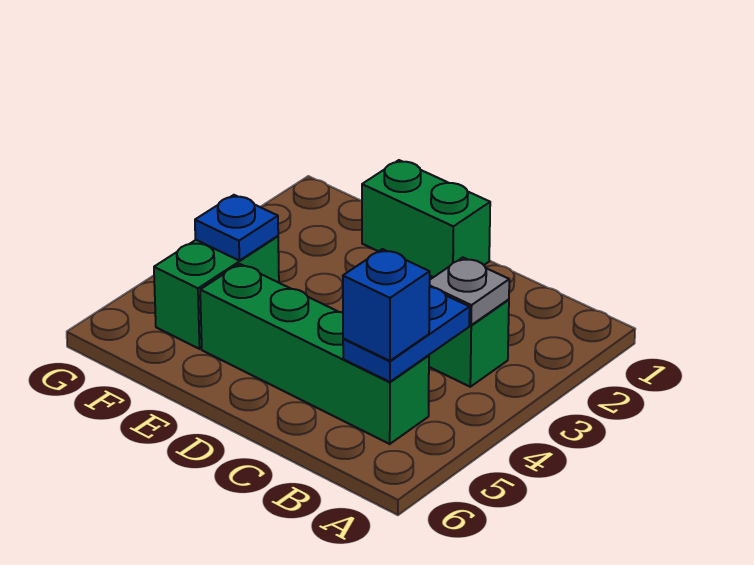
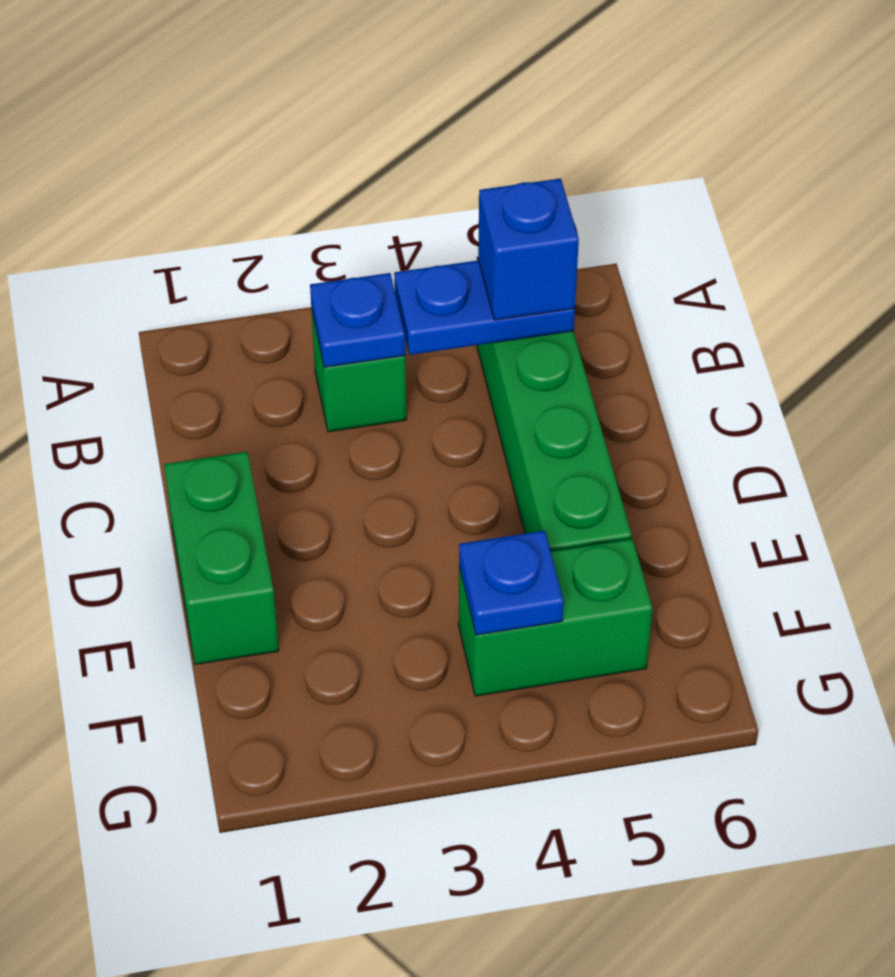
grey plate B3 level 2 -> blue plate B3 level 2

